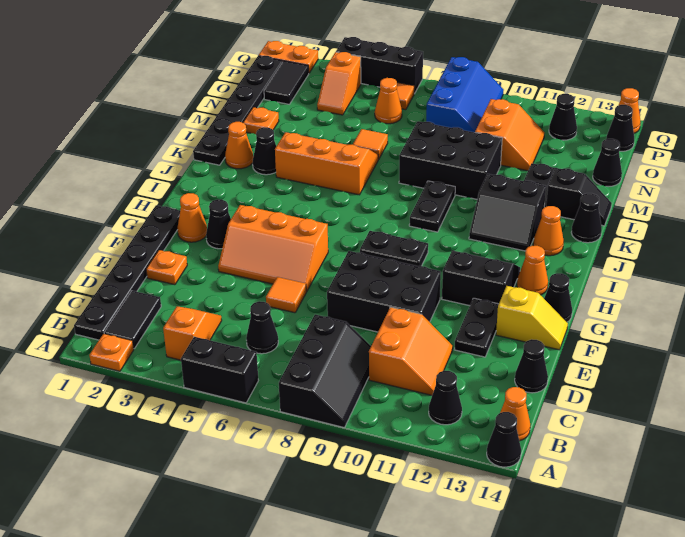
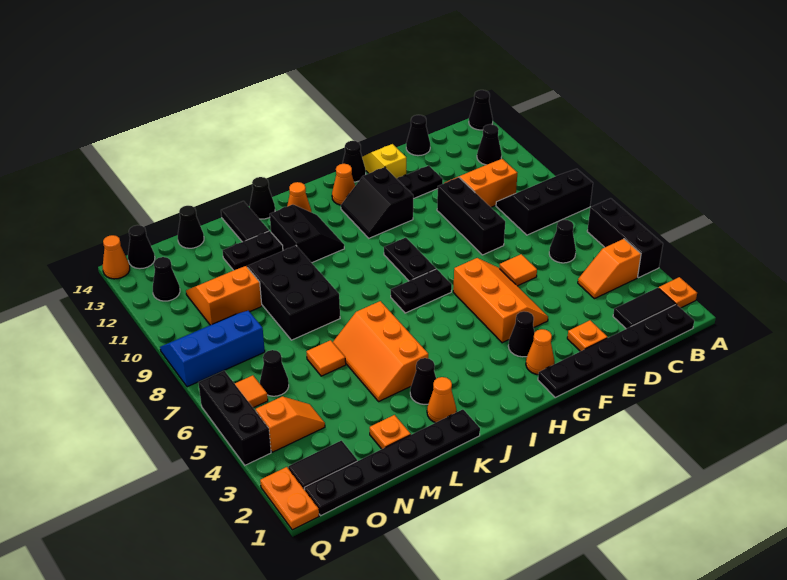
black brick A5:A6 level 1 -> black brick A4:A6 level 1
orange cone B14 level 1 -> none
black brick E8:F10 level 1 -> black brick E8:E10 level 1
black plate J9:K9 level 1 -> black plate H7:I7 level 1
black slope L13:L14 level 1 top 13 -> black tile L13:L14 level 1
orange cone O6 level 1 -> black cone O6 level 1

